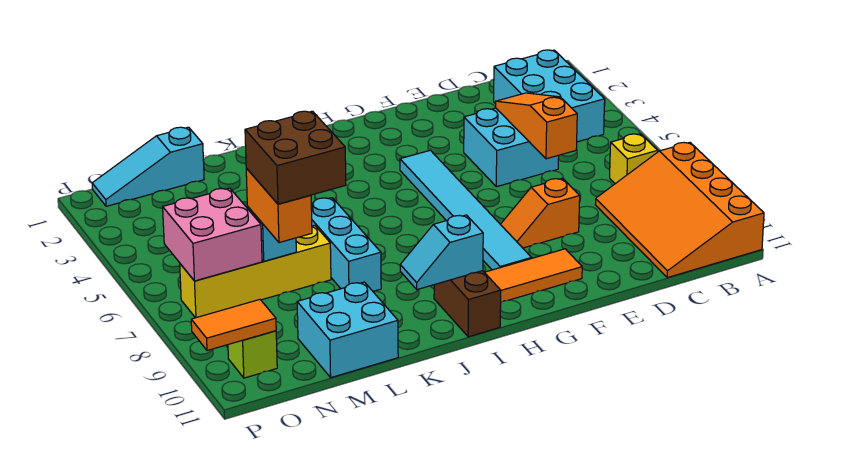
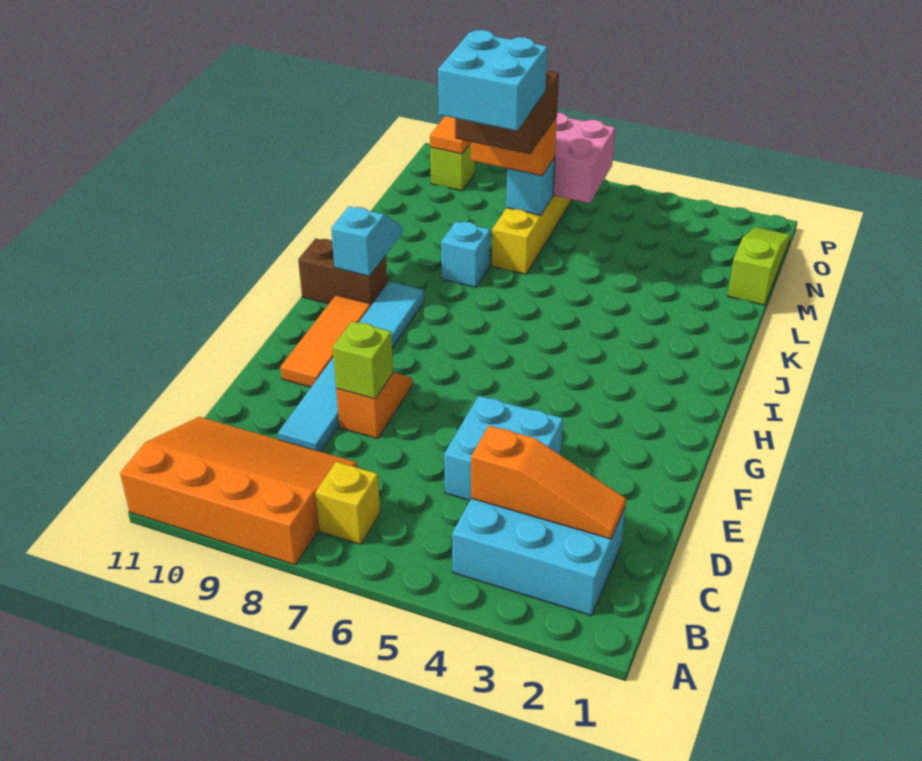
orange slope D4:D6 level 2 top 6 -> orange slope C2:C4 level 2 top 4
none -> lime brick E8 level 2
cyan tile G4:G9 level 1 -> cyan tile D9:I9 level 1
cyan brick K6:K8 level 1 -> cyan brick K8 level 1
cyan brick L10:M11 level 1 -> cyan brick K7:L8 level 5
cyan slope M1:O1 level 1 top M -> lime slope M1:O1 level 1 top M

